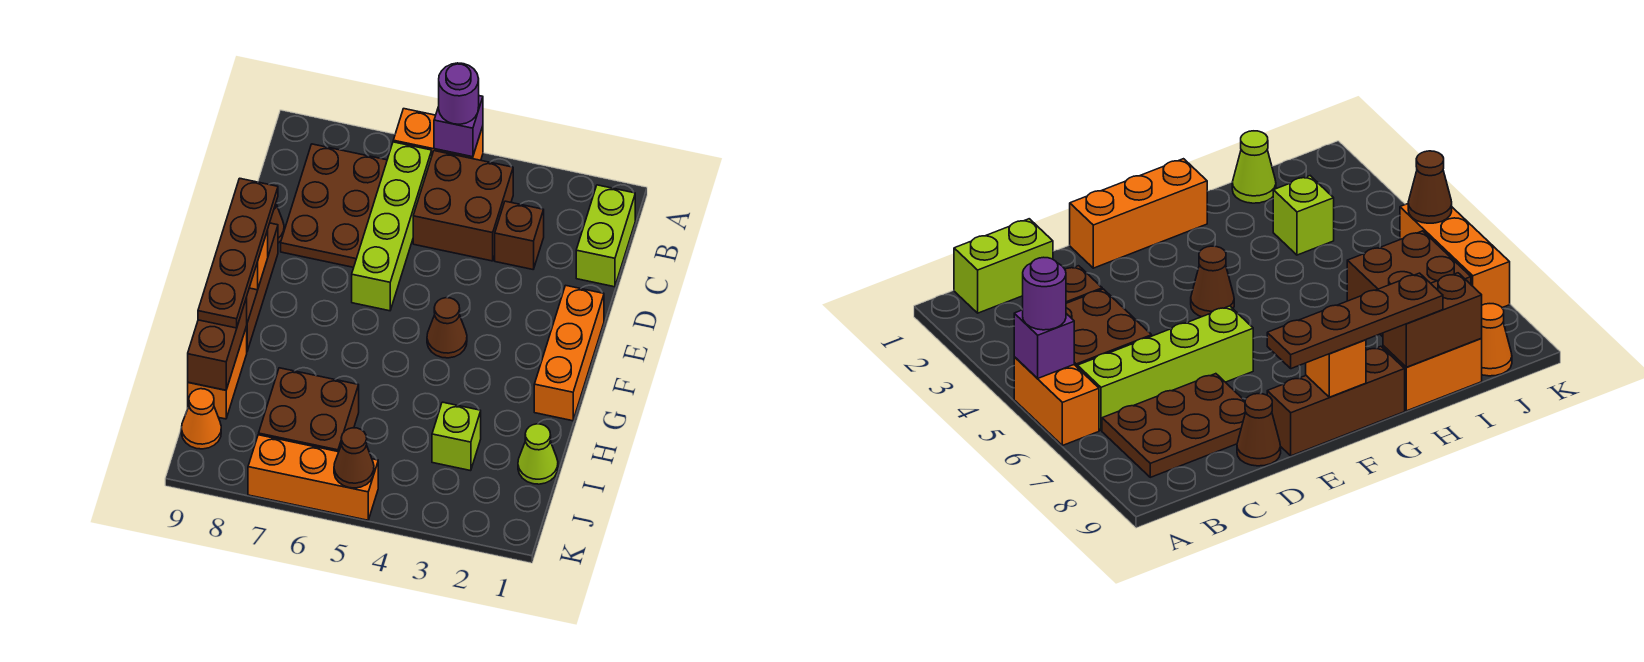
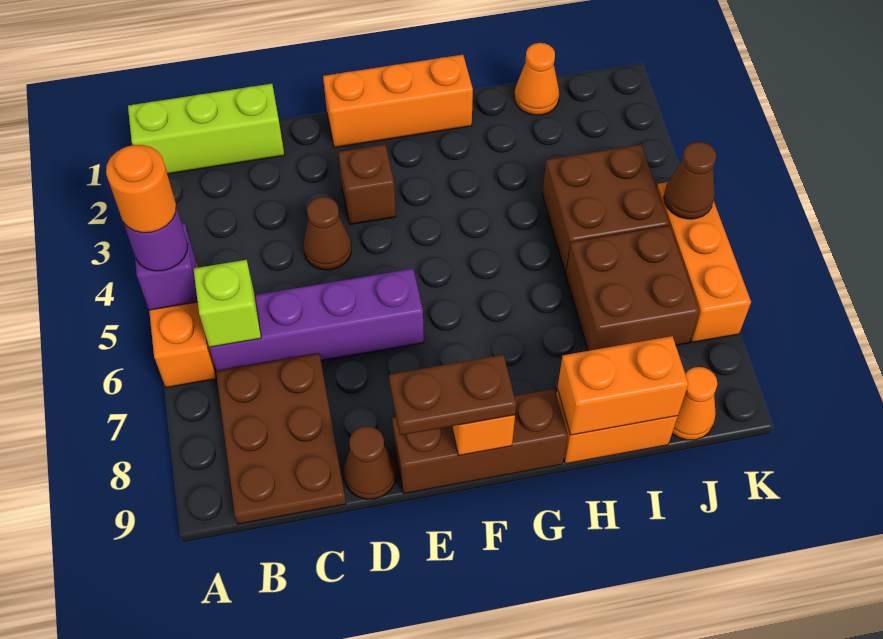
none -> orange round brick A5 level 4
lime brick B1:C1 level 1 -> lime brick A1:C1 level 1
brown brick B4:C5 level 1 -> brown brick I4:J5 level 1
lime brick B6:E6 level 1 -> purple brick B6:E6 level 1
brown plate B7:D8 level 1 -> brown plate B7:C9 level 1
brown brick C3 level 1 -> brown brick E3 level 1
brown plate E9:H9 level 3 -> brown plate E9:F9 level 3
brown cone F4 level 1 -> brown cone D4 level 1
brown brick H9:I9 level 2 -> orange brick H9:I9 level 2
lime cone I1 level 1 -> orange cone I1 level 1
lime brick I3 level 1 -> lime brick B6 level 2

